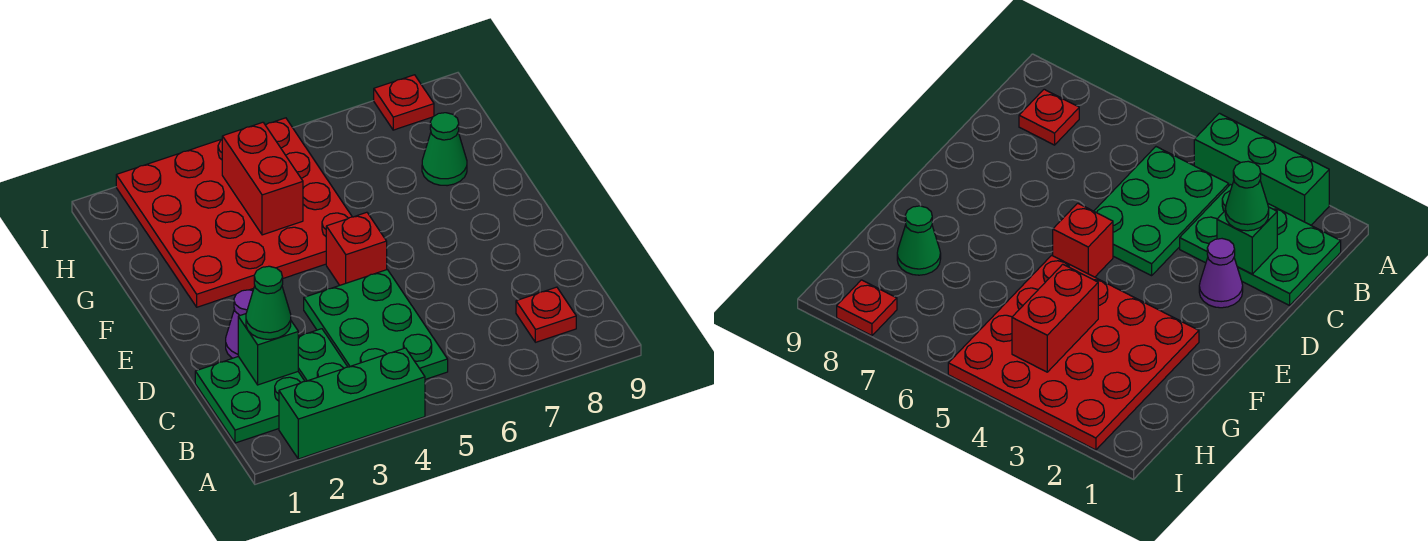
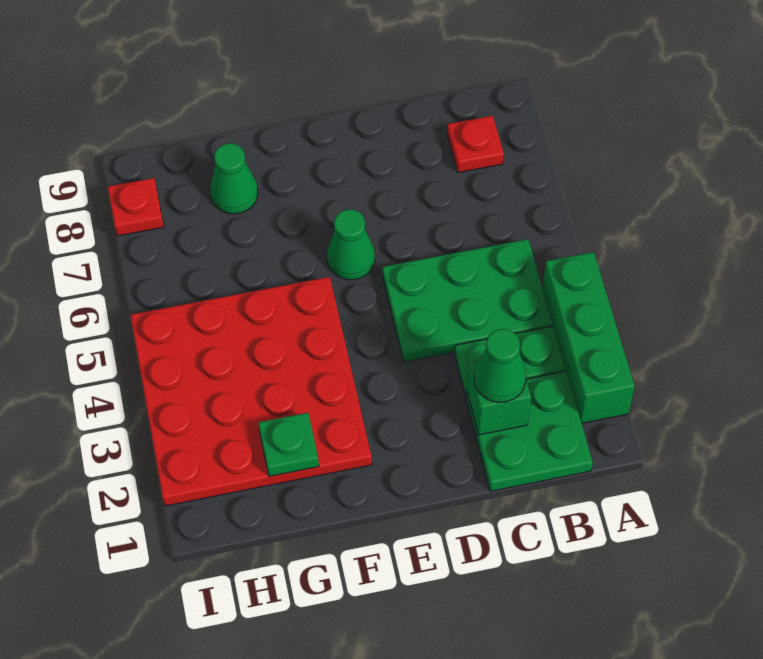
purple cone D2 level 1 -> none
red brick E5 level 1 -> none
none -> green cone E6 level 1
none -> green plate G2 level 2
red brick G4:H4 level 2 -> none

